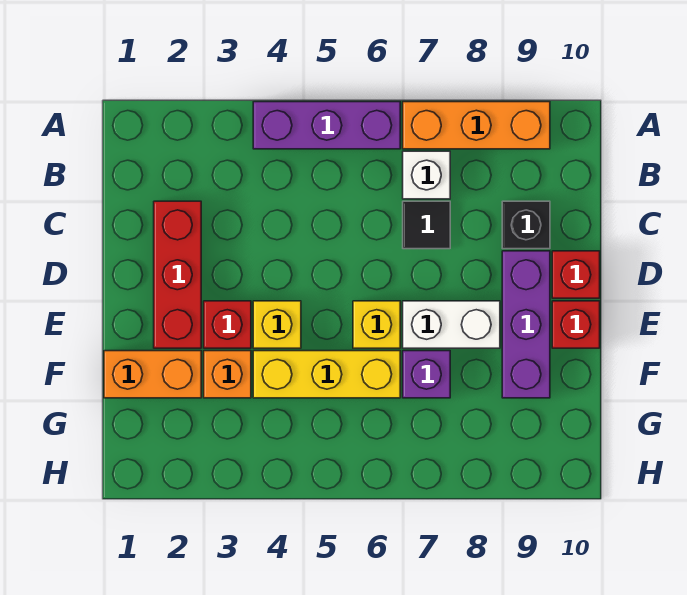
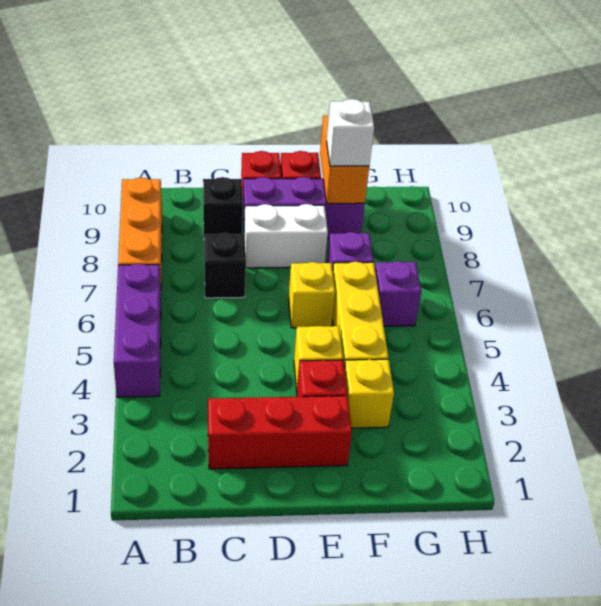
white brick B7 level 1 -> white brick F9 level 3
black tile C7 level 1 -> black brick C7 level 1
white brick E7:E8 level 1 -> white brick D8:E8 level 1
orange brick F1:F2 level 1 -> orange brick F9:F10 level 2
orange brick F3 level 1 -> yellow brick F3 level 1
none -> purple brick G6 level 1

